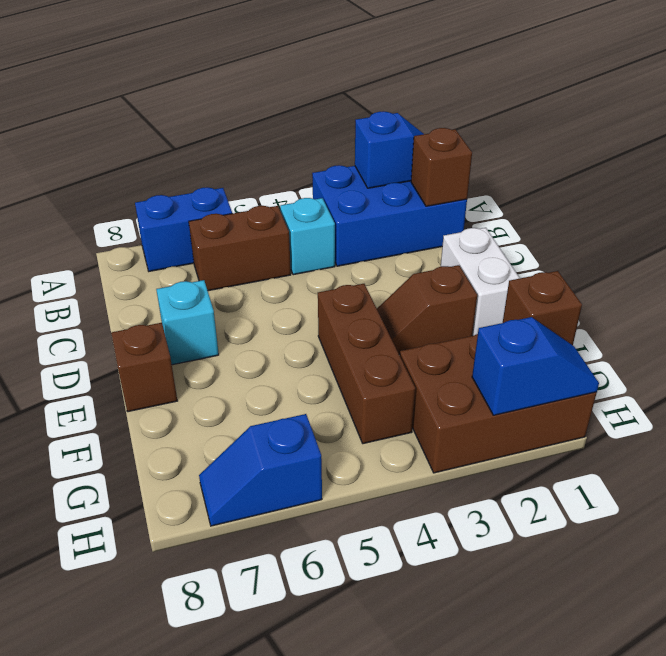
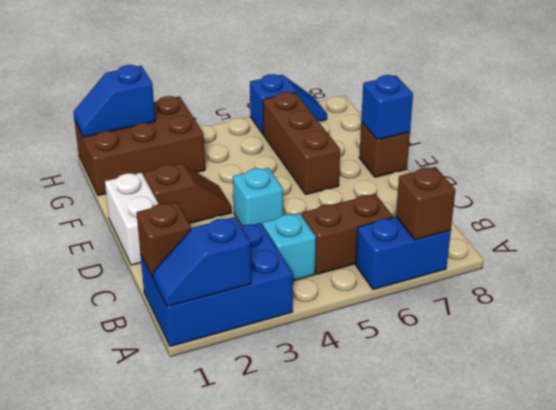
cyan brick D7 level 1 -> cyan brick D4 level 1
brown brick E4:G4 level 1 -> brown brick E6:G6 level 1
none -> blue brick E8 level 2
brown brick G1 level 2 -> brown brick A7 level 2

